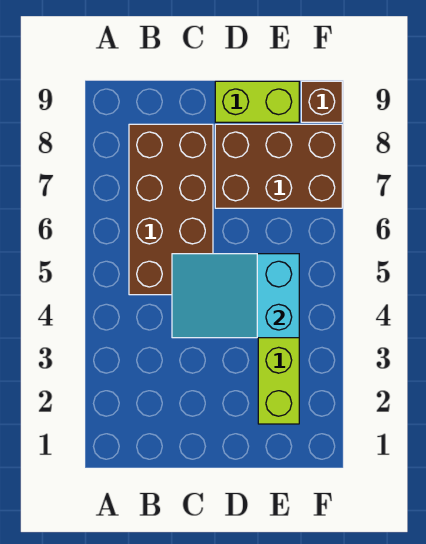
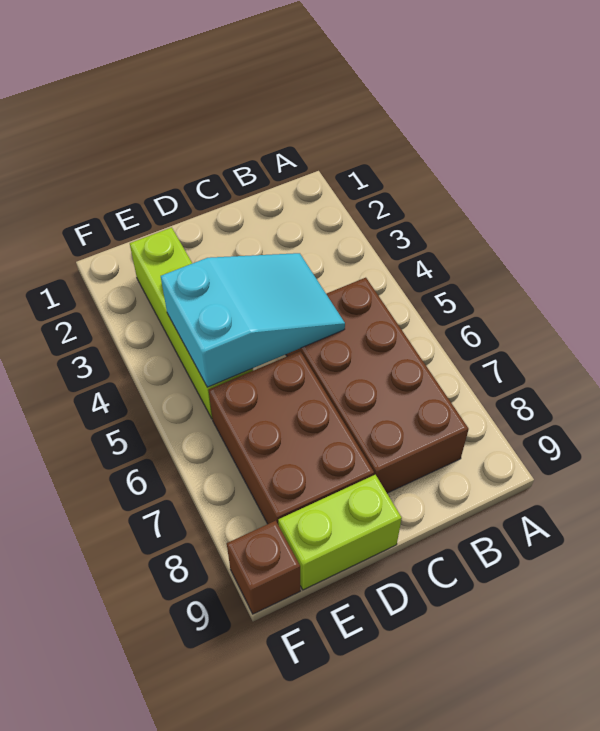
brown brick D7:F8 level 1 -> brown brick D6:E8 level 1

